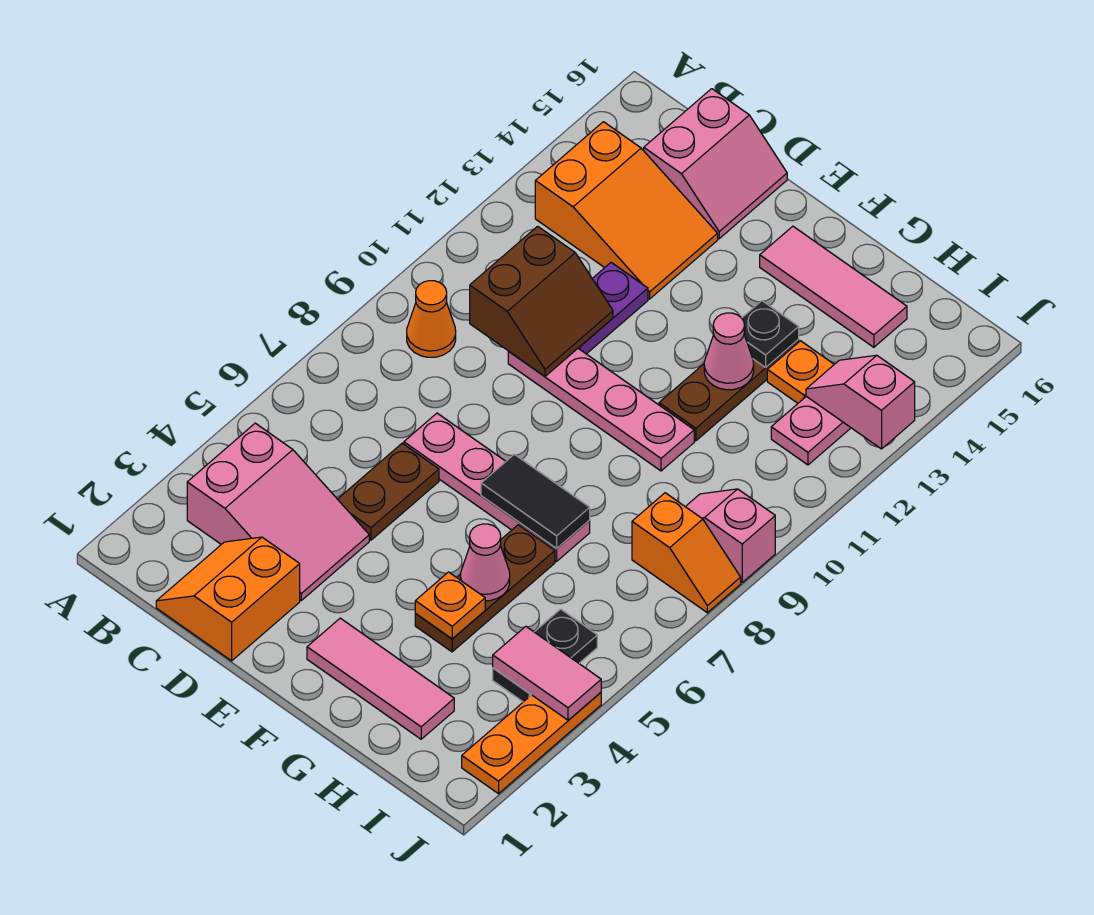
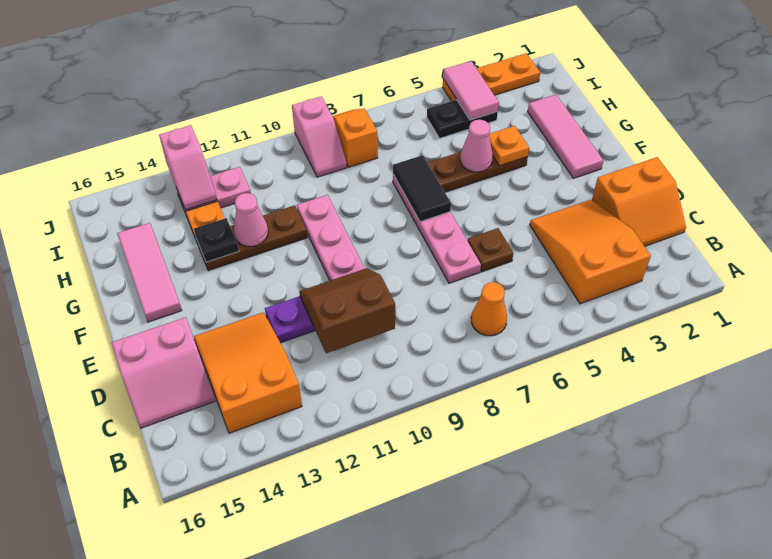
pink slope B3:D4 level 1 top B -> orange slope B3:D4 level 1 top B
orange cone B9 level 1 -> orange cone B7 level 1
pink slope C15:D16 level 1 top C -> pink slope C15:D16 level 1 top D
brown plate D5:D6 level 1 -> brown plate D6 level 1

